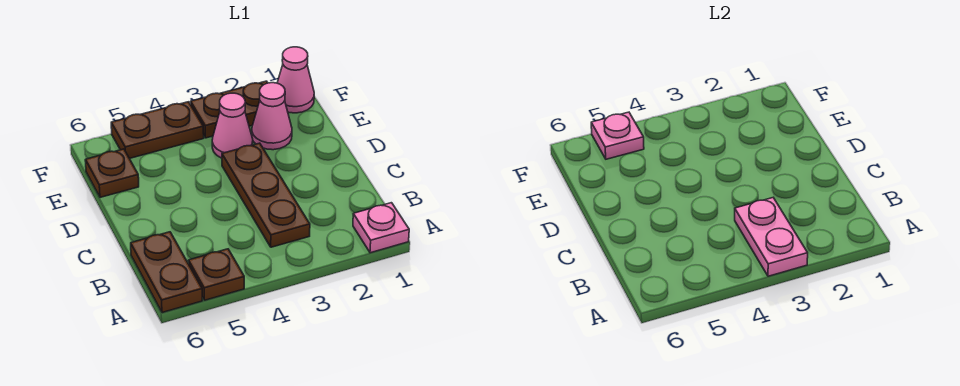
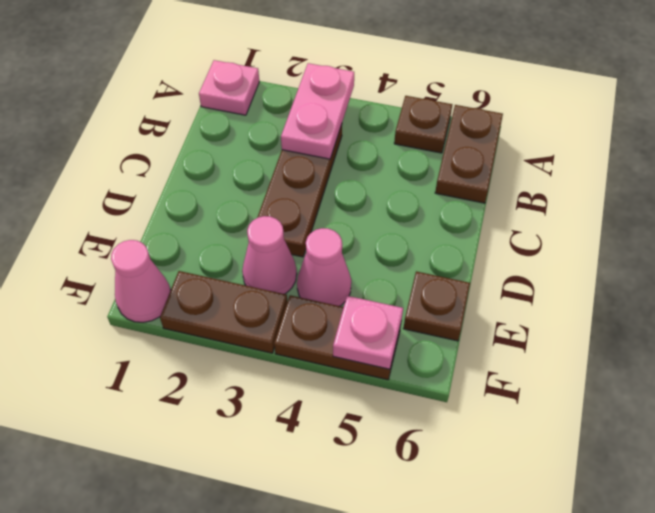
pink cone E2 level 1 -> pink cone E4 level 1

